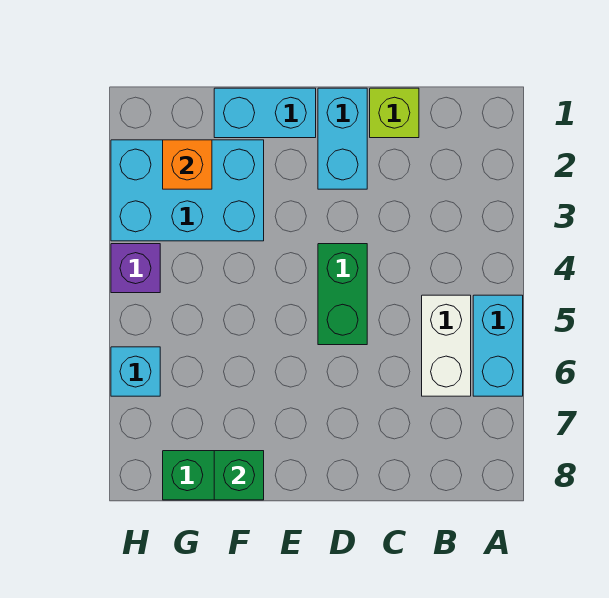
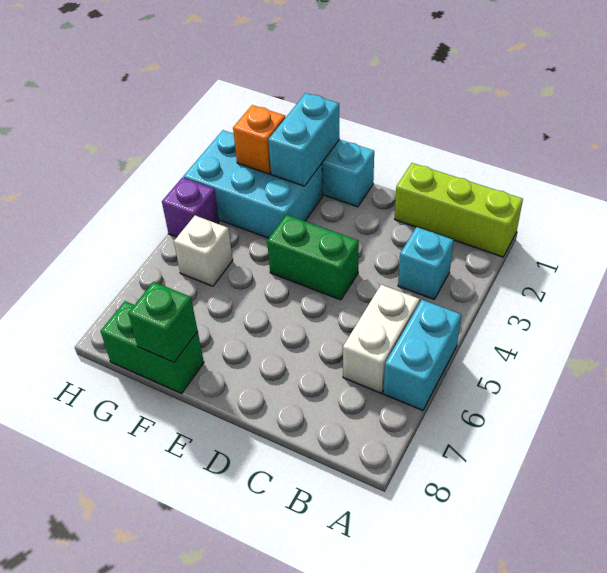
lime brick C1 level 1 -> lime brick A1:C1 level 1
cyan brick D1:D2 level 1 -> cyan brick F1:F2 level 2
green brick D4:D5 level 1 -> green brick D4:E4 level 1
none -> white brick G5 level 1
cyan brick H6 level 1 -> cyan brick B3 level 1

